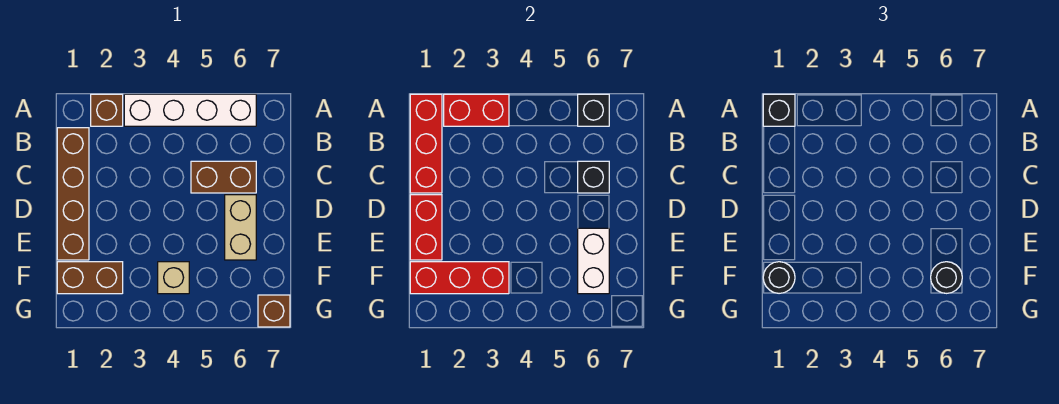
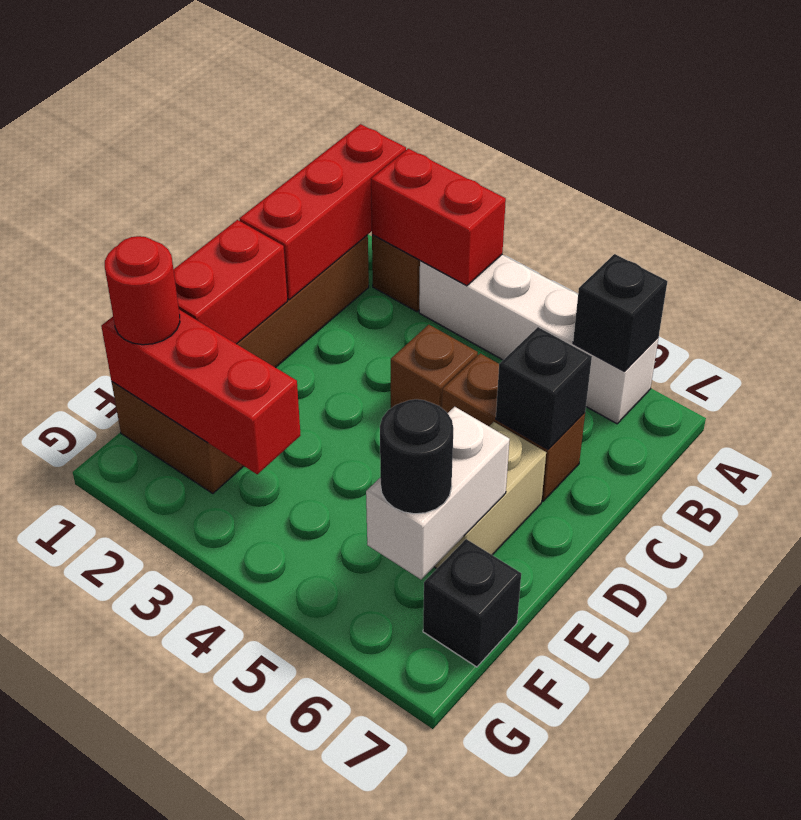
black brick A1 level 3 -> black brick F7 level 1
black round brick F1 level 3 -> red round brick F1 level 3
tan brick F4 level 1 -> none
brown brick G7 level 1 -> brown brick C4 level 1

